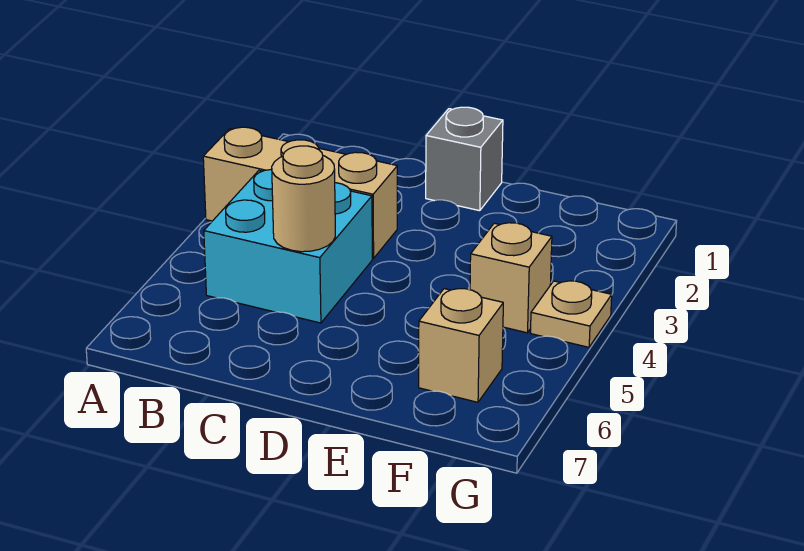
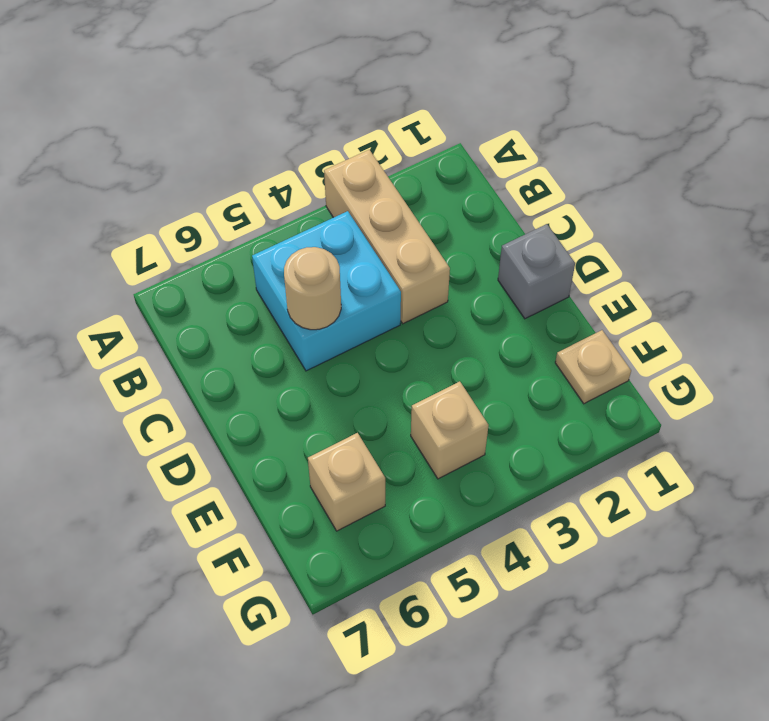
tan plate G4 level 1 -> tan plate F1 level 1

